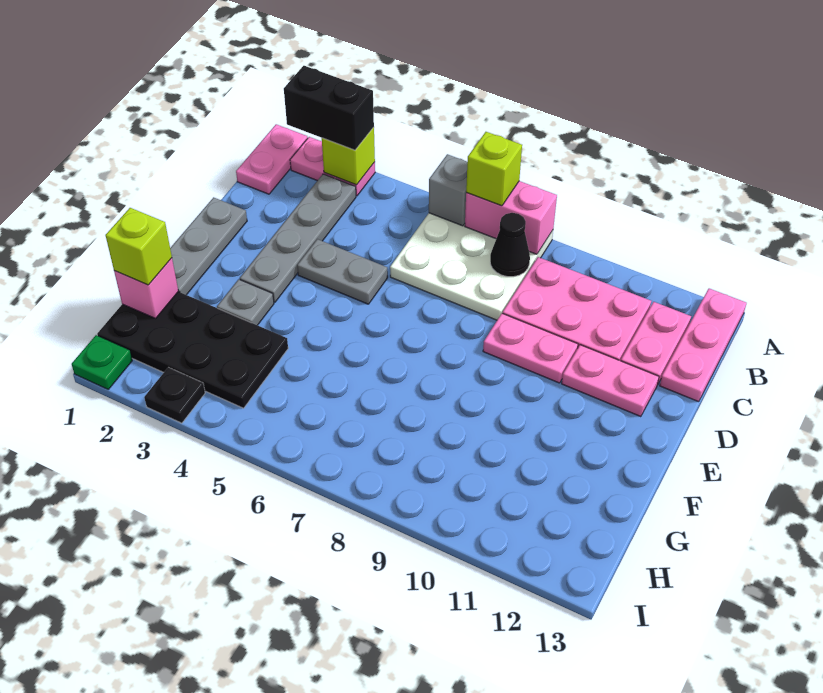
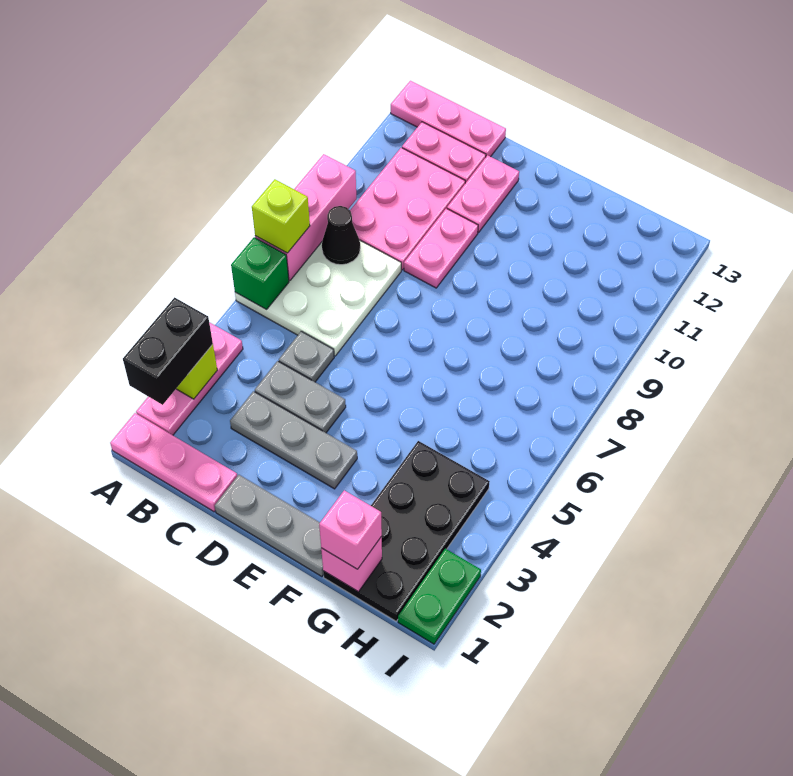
pink plate A1:B1 level 1 -> pink plate A1:C1 level 1
pink plate A2:A3 level 1 -> pink plate A2:A4 level 1
grey brick A6 level 2 -> green brick A6 level 2
pink brick A7:A8 level 2 -> pink brick A7:A9 level 2
grey plate B3:E3 level 1 -> grey plate C3:E3 level 1
grey plate D4:D5 level 1 -> grey plate C4:D4 level 1
grey plate F3 level 1 -> grey plate C5 level 1
lime brick G1 level 3 -> pink brick G1 level 3
green plate I1 level 1 -> green plate I1:I2 level 1
black plate I3 level 1 -> none

